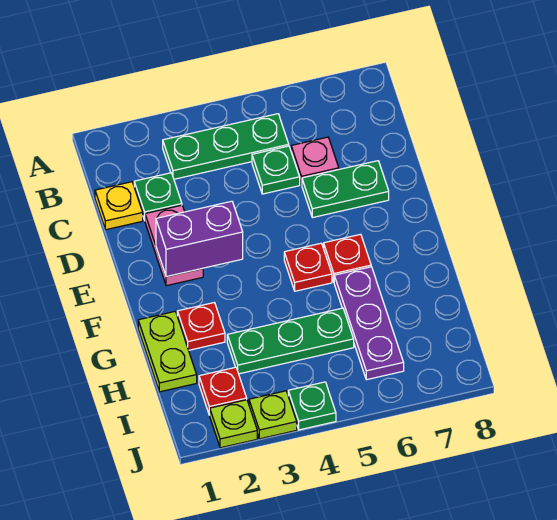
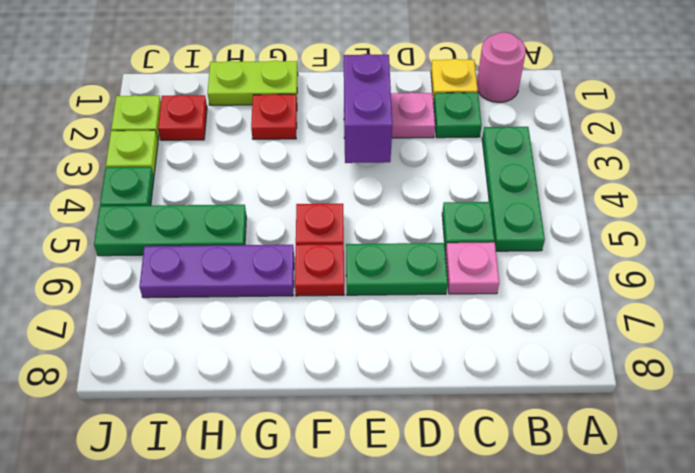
none -> pink round brick B1 level 1
green plate D6:D7 level 1 -> green plate D6:E6 level 1
green plate H3:H5 level 1 -> green plate H5:J5 level 1

